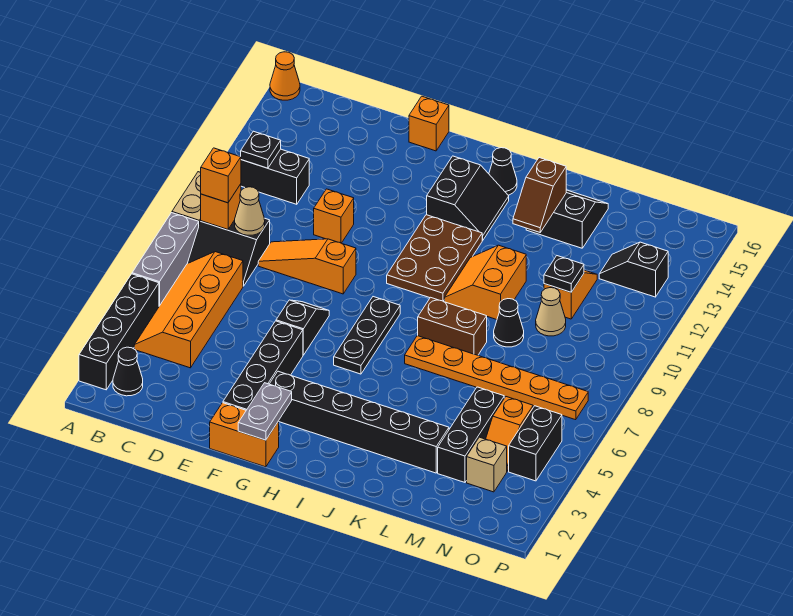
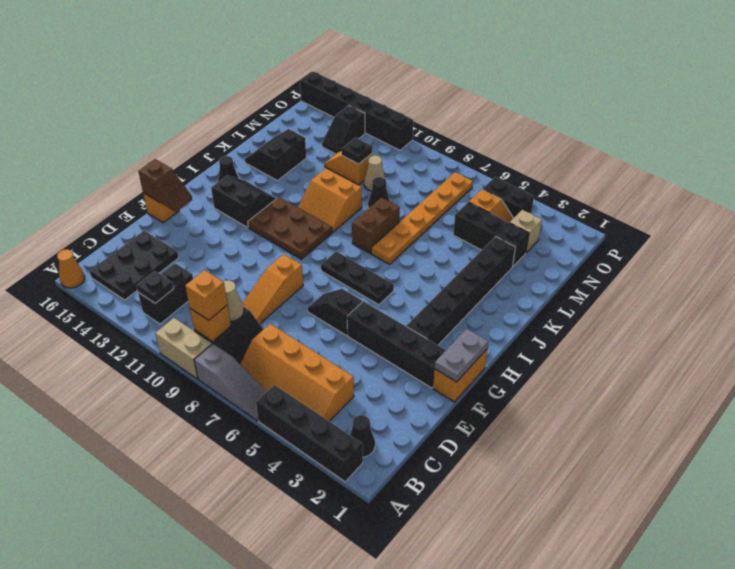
grey brick A6:A8 level 1 -> grey slope A6:A8 level 1 top 8
none -> black plate B14:D15 level 1
orange brick E11 level 1 -> none
grey plate G1:G2 level 2 -> grey plate F1:G1 level 2
brown slope K13:K14 level 2 top 14 -> brown slope F15:F16 level 2 top 16
none -> black brick P11:P16 level 1

